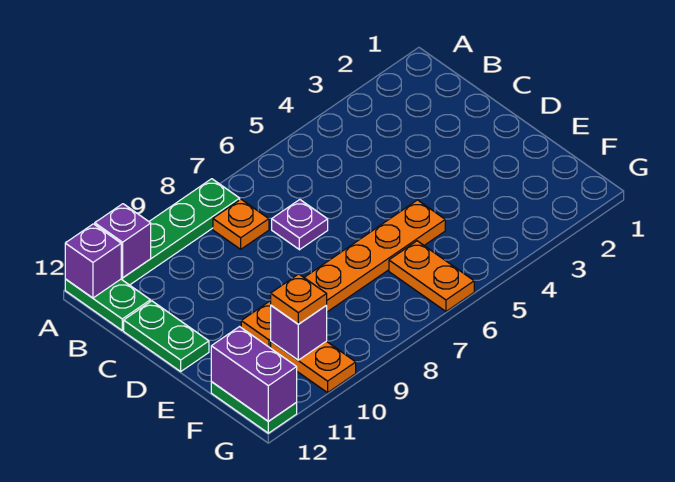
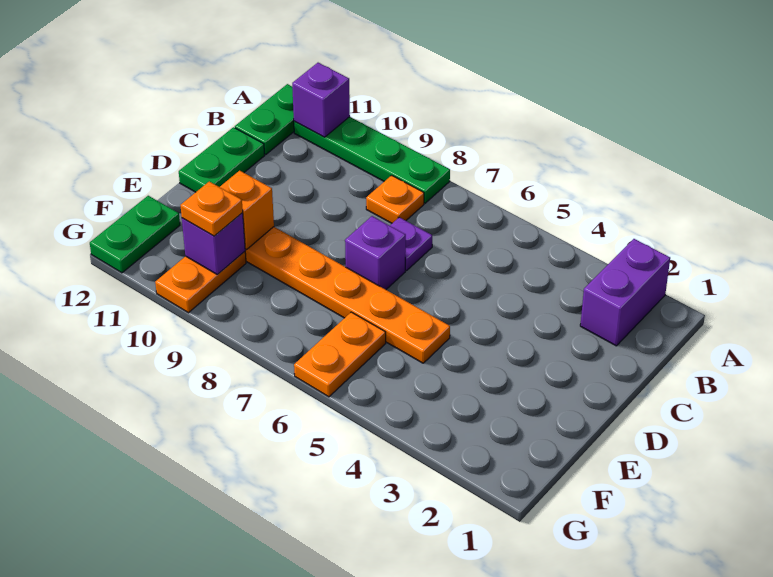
purple brick A12 level 2 -> purple brick D7 level 1
none -> orange brick E10 level 2
purple brick F12:G12 level 2 -> purple brick A2:B2 level 1

